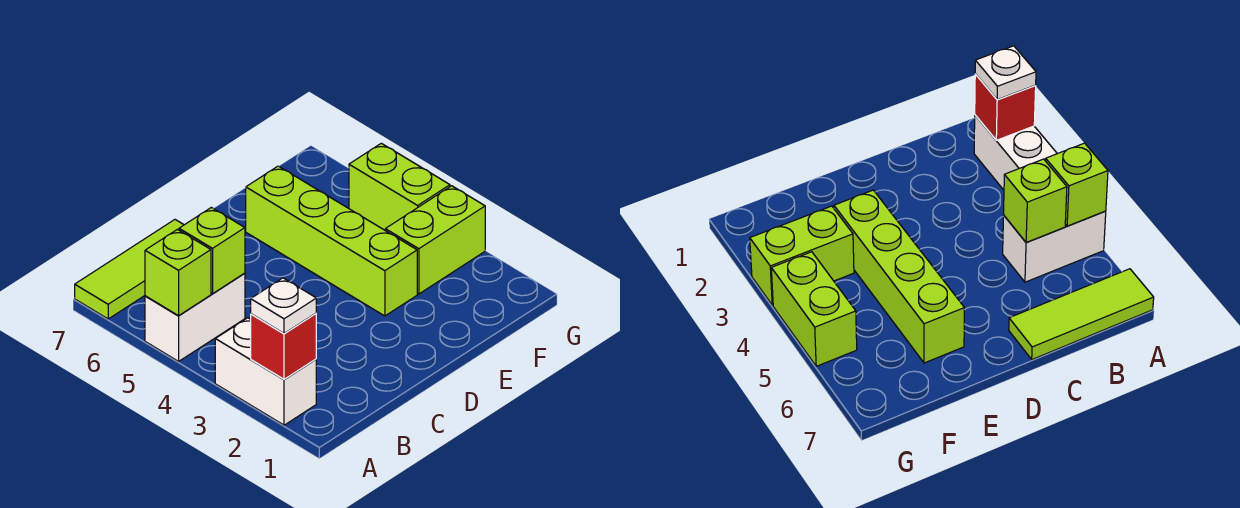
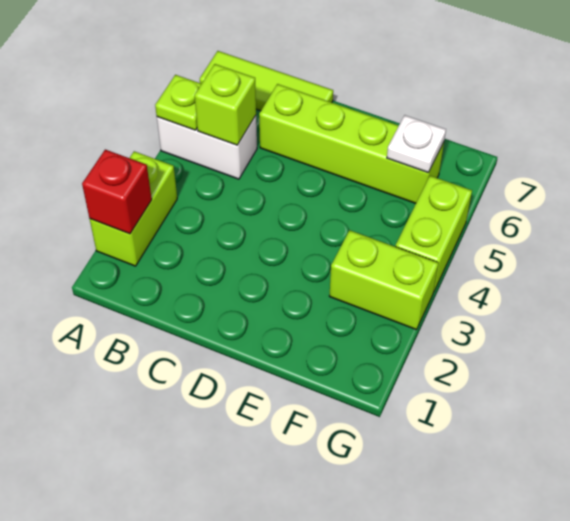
white brick A2:A3 level 1 -> lime brick A2:A3 level 1
white plate A2 level 3 -> white plate F6 level 2
lime brick A5 level 2 -> lime plate A5 level 2
lime brick E3:E6 level 1 -> lime brick C6:F6 level 1

